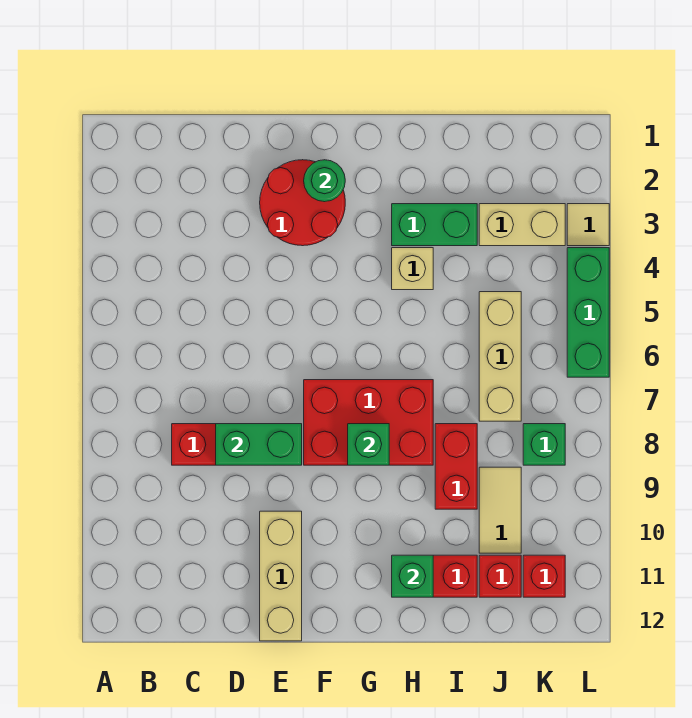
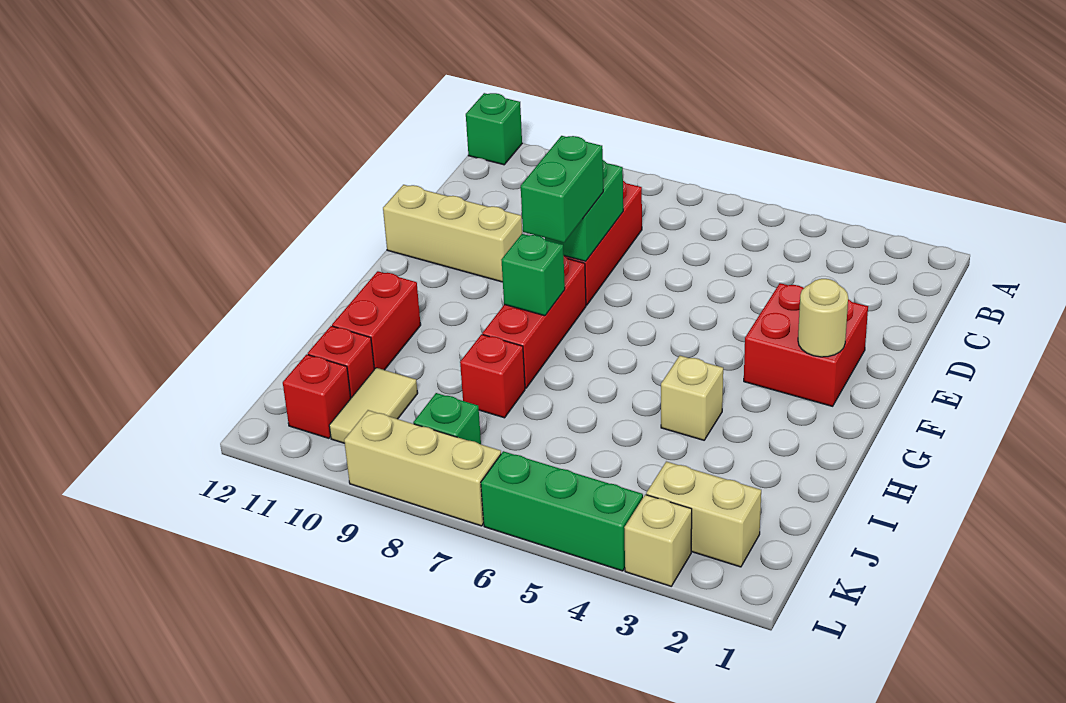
red round brick E2:F3 level 1 -> red brick E2:F3 level 1
green round brick F2 level 2 -> tan round brick F2 level 2
red brick F7:H8 level 1 -> red brick F8:H8 level 1
green brick H3:I3 level 1 -> green brick E8:F8 level 3
green brick H11 level 2 -> green brick A12 level 1
red brick I8:I9 level 1 -> red brick I8 level 1
tan brick J3:K3 level 1 -> tan brick K2:K3 level 1
tan brick J5:J7 level 1 -> tan brick L7:L9 level 1
tan tile J9:J10 level 1 -> tan tile J10:K10 level 1
tan tile L3 level 1 -> tan brick L3 level 1

